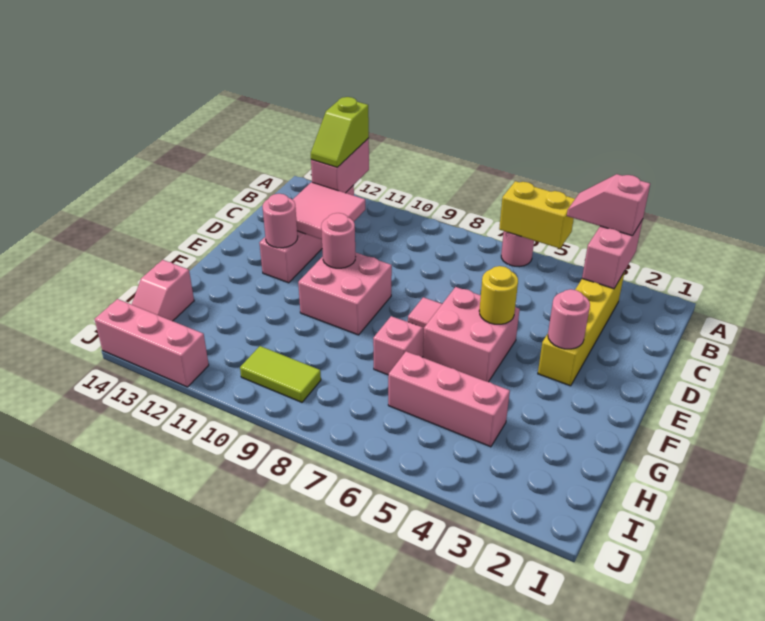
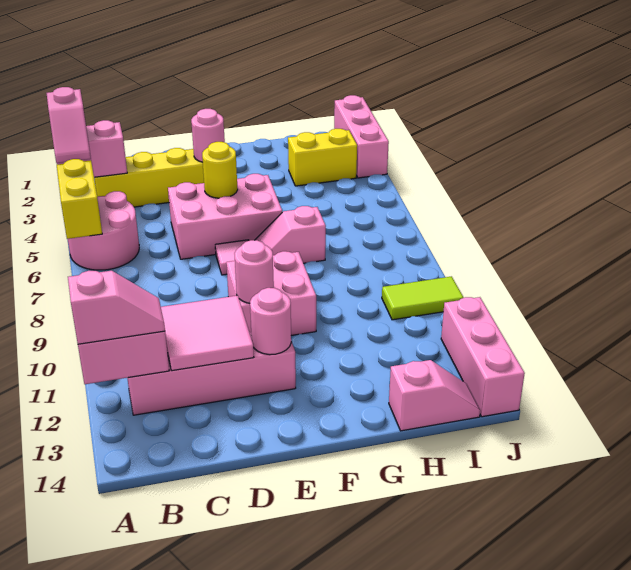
pink round brick A6 level 1 -> pink round brick A5:B6 level 1
lime slope A12:B12 level 3 top A -> pink slope A12:B12 level 3 top A
pink brick E5:F6 level 1 -> pink brick D5:F6 level 1
none -> yellow brick H3:I3 level 1
pink brick H4:H6 level 1 -> pink brick J1:J3 level 1
lime tile I9:I10 level 1 -> lime tile I10:J10 level 1

